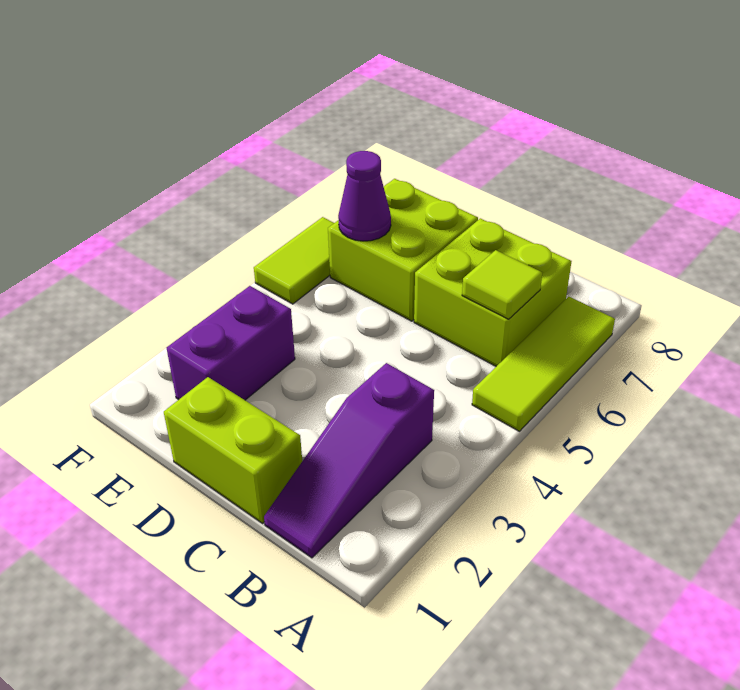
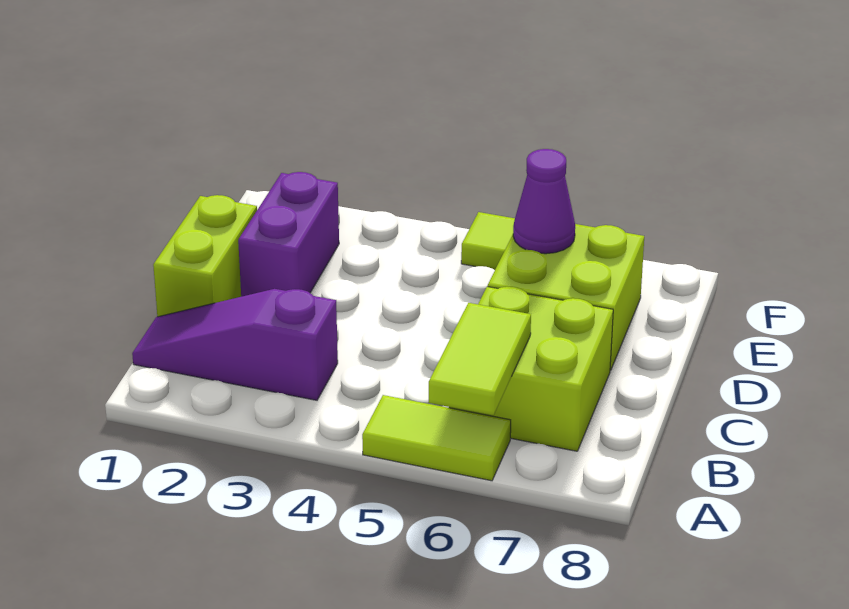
lime tile A5:A7 level 1 -> lime tile A5:A6 level 1
lime tile B6 level 2 -> lime tile A6:B6 level 2
purple brick E2:E3 level 1 -> purple brick D2:E2 level 1

